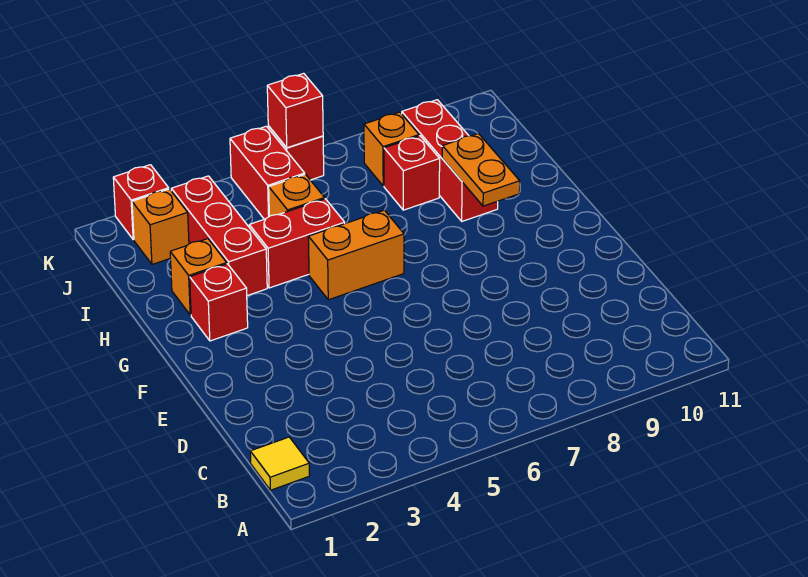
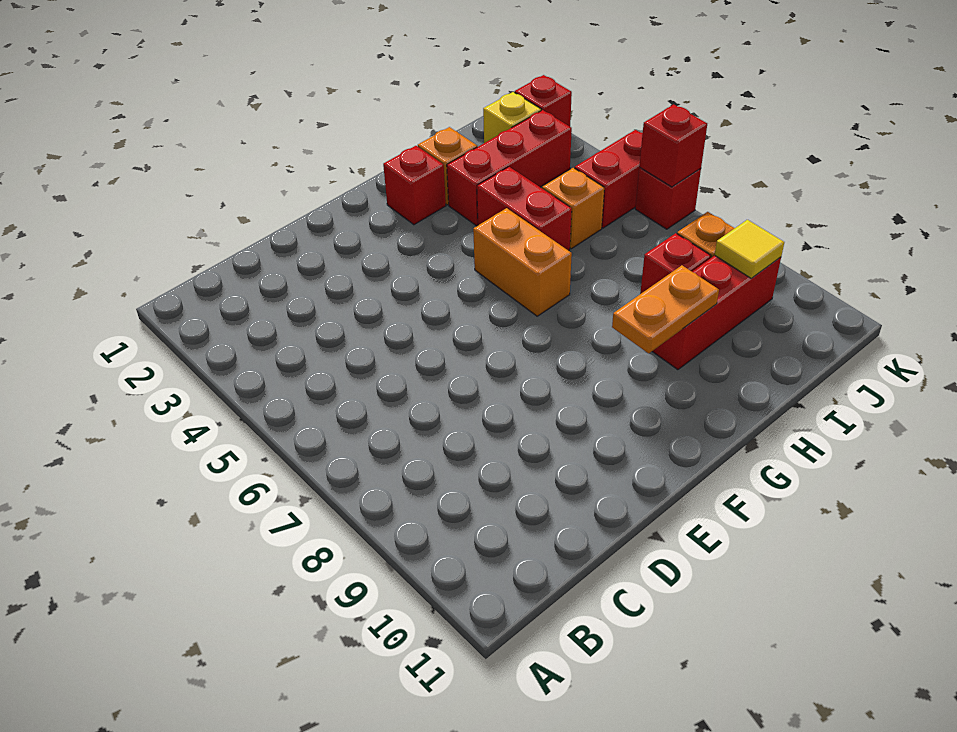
yellow tile B1 level 1 -> yellow tile J9 level 2
orange brick J2 level 1 -> yellow brick J2 level 1

